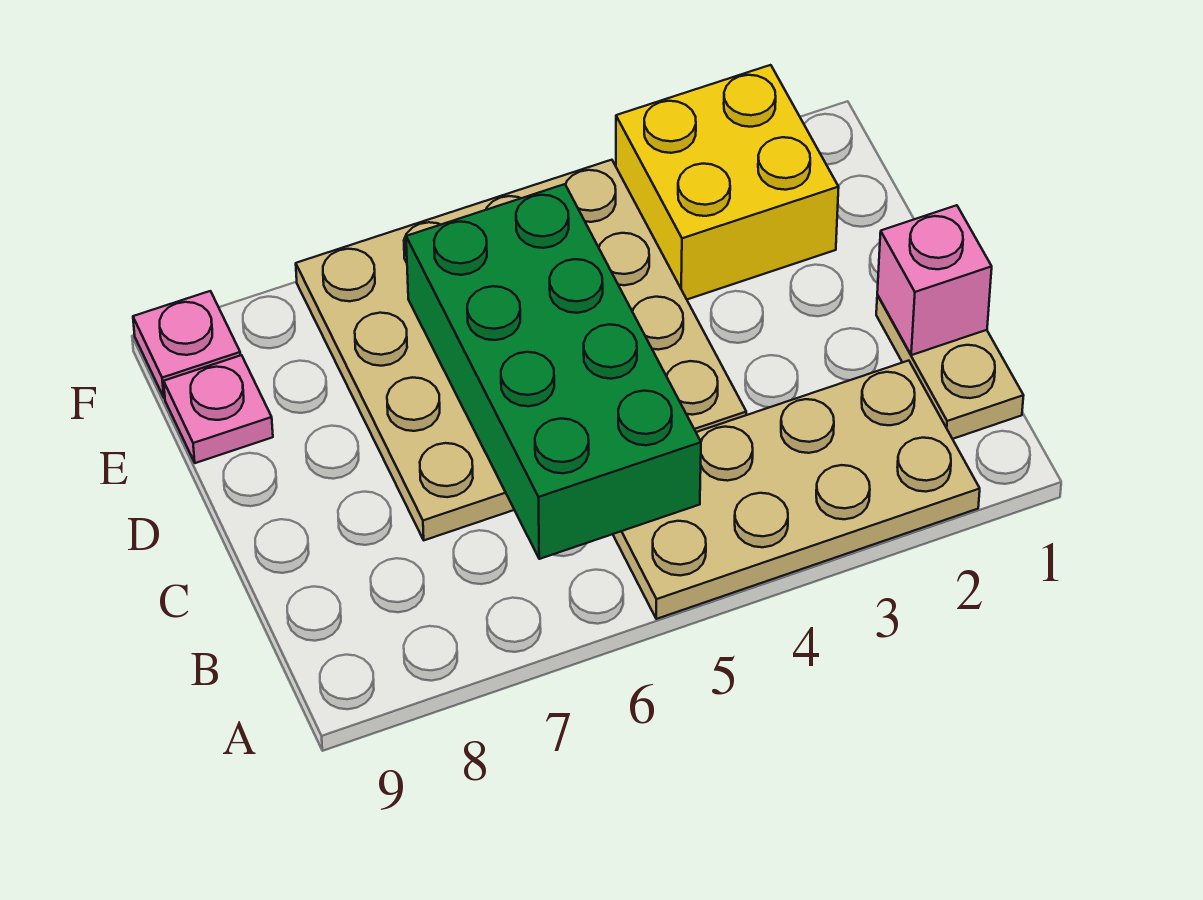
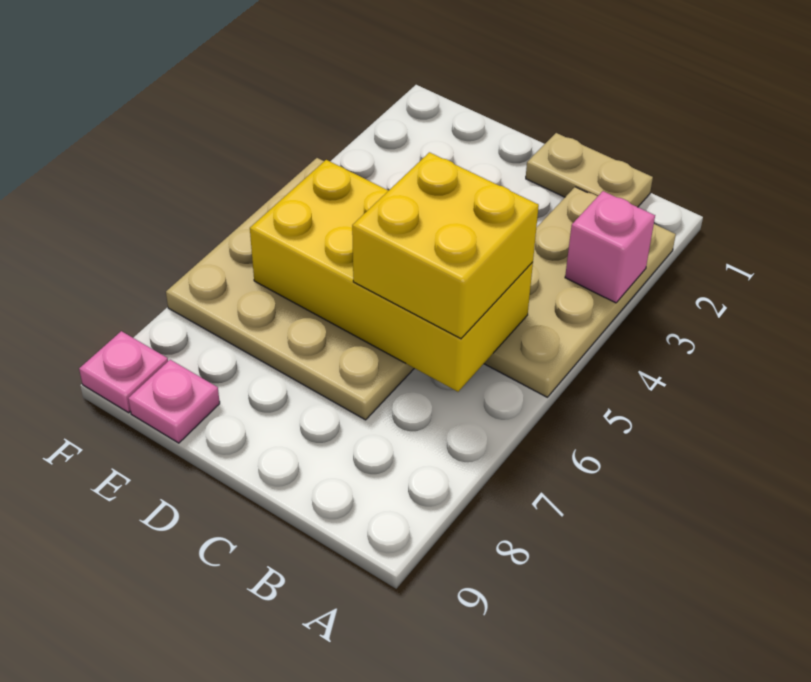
green brick B5:E6 level 2 -> yellow brick B5:E6 level 2
pink brick C1 level 2 -> pink brick A3 level 2
yellow brick E2:F3 level 1 -> yellow brick B5:C6 level 3

